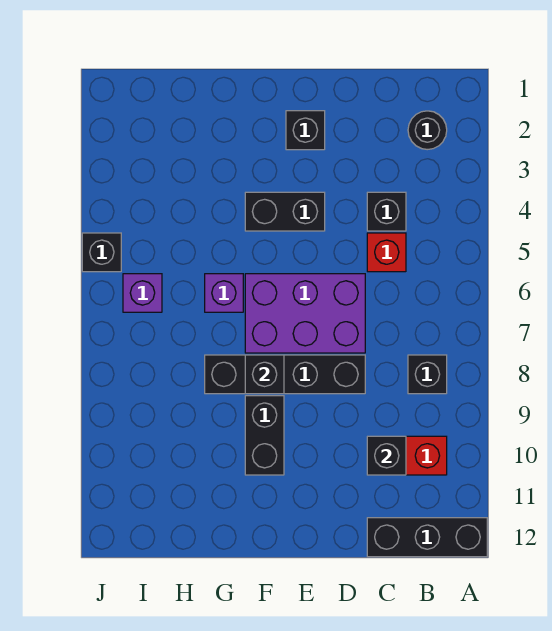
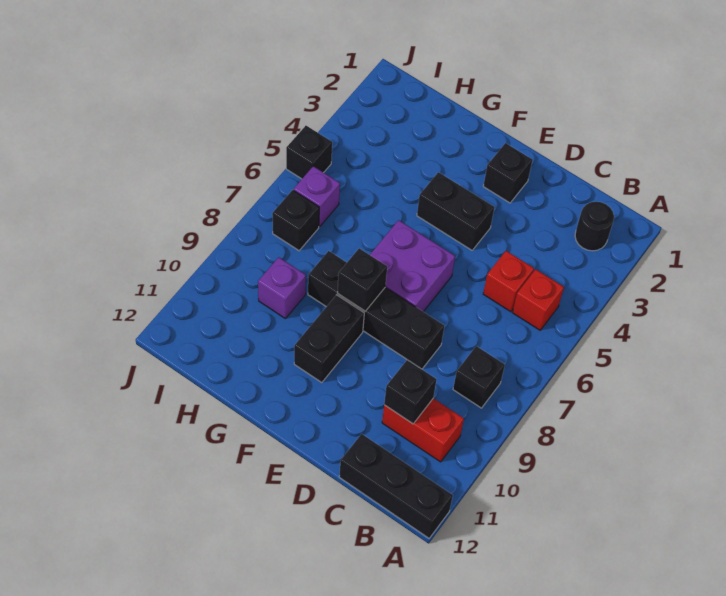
none -> red brick B5 level 1
black brick C4 level 1 -> black brick I7 level 1
purple brick D6:F7 level 1 -> purple brick E6:F7 level 1
purple brick G6 level 1 -> purple brick H9 level 1

